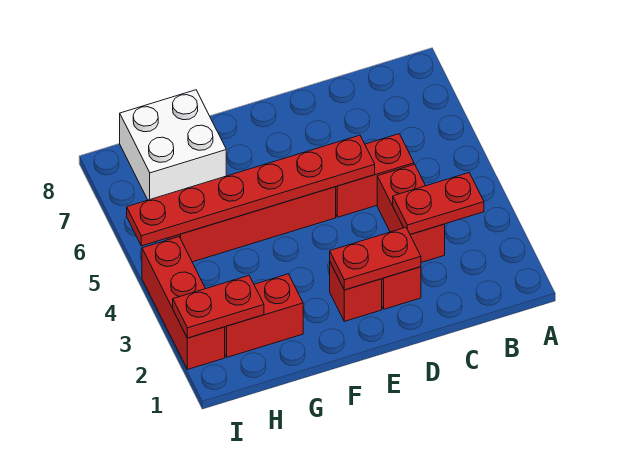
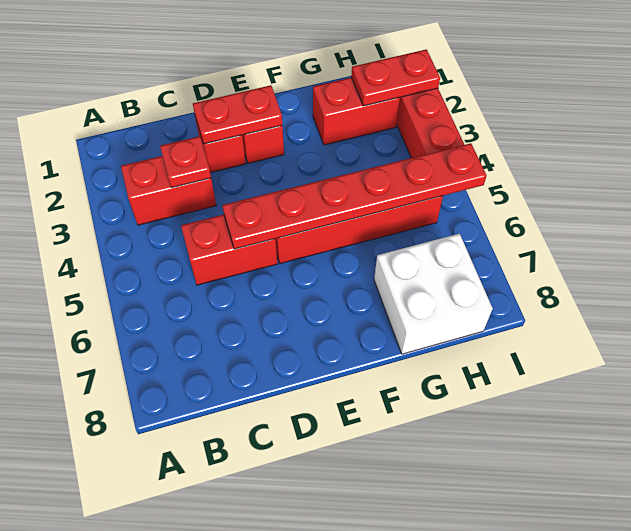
red plate B3:C3 level 2 -> red plate C3 level 2
red brick C3:C4 level 1 -> red brick B3:C3 level 1

